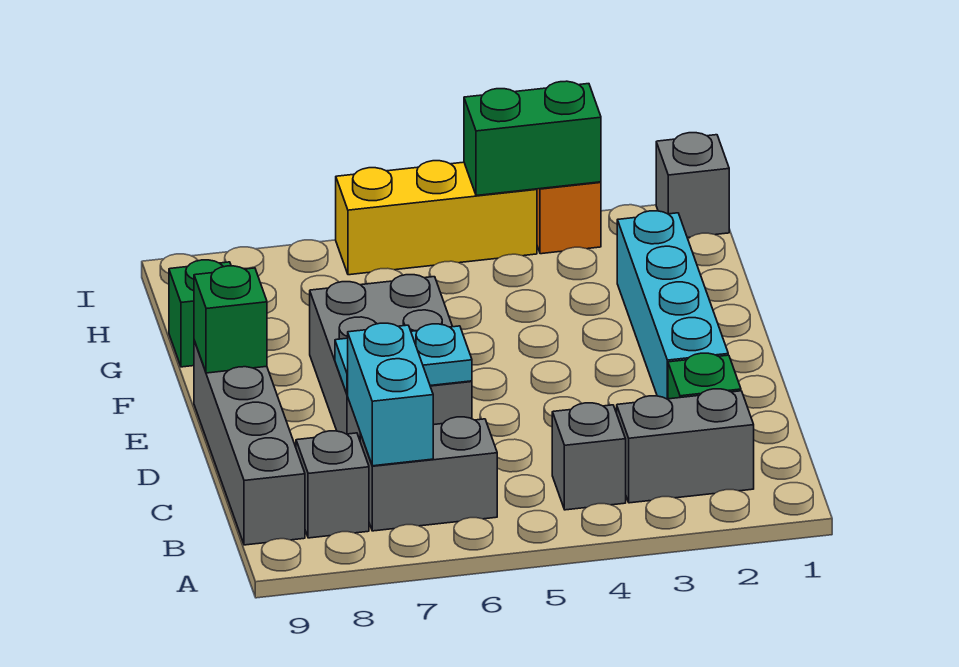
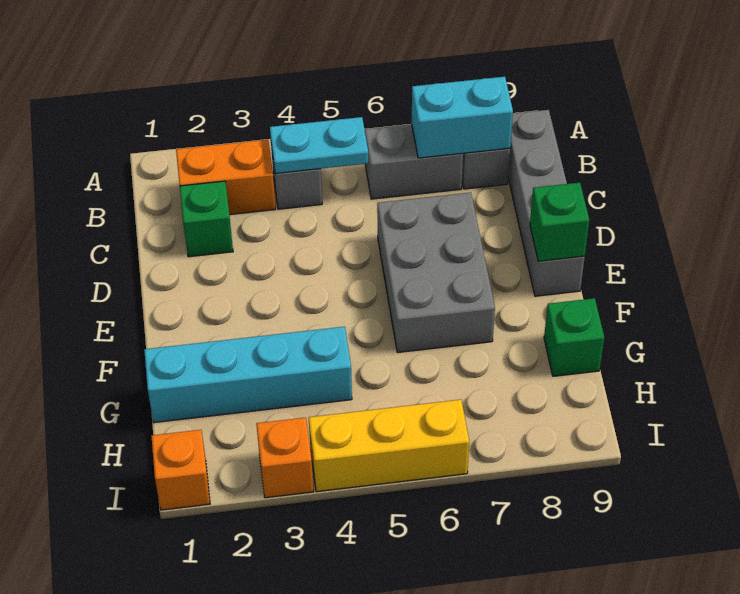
grey brick B2:B3 level 1 -> orange brick B2:B3 level 1
cyan brick B7:C7 level 2 -> cyan brick B7:B8 level 2
cyan brick D2:G2 level 1 -> cyan brick G1:G4 level 1
cyan plate D6:D7 level 2 -> cyan plate B4:B5 level 2
grey brick I1 level 1 -> orange brick I1 level 1
green brick I3:I4 level 2 -> none

